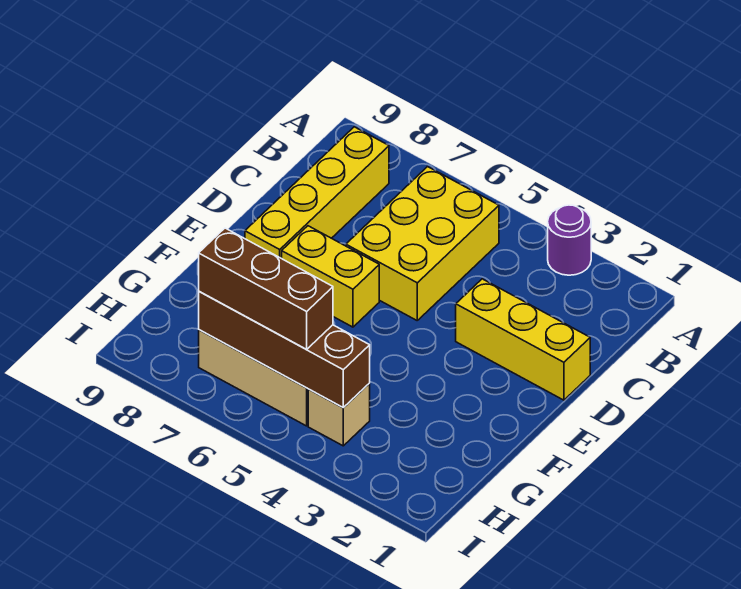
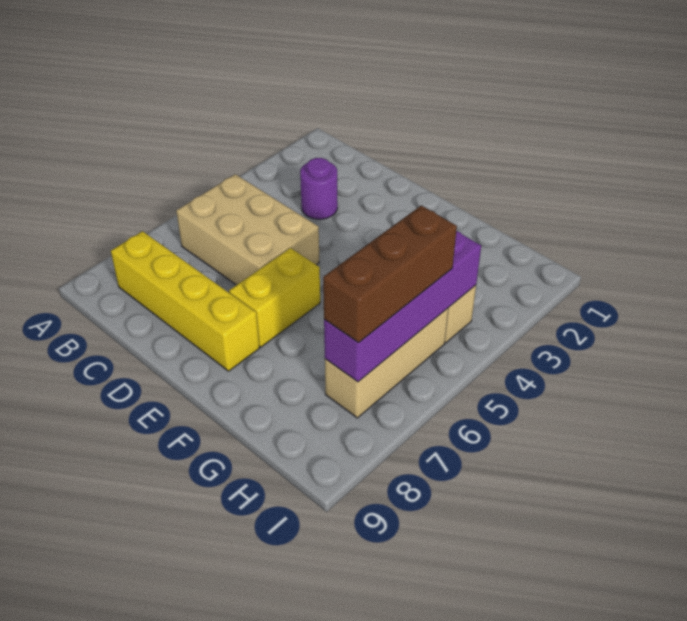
purple round brick A3 level 1 -> purple round brick C3 level 1
yellow brick B5:D6 level 1 -> tan brick B5:D6 level 1
yellow brick D1:D3 level 1 -> none
brown brick H4:H7 level 2 -> purple brick H4:H7 level 2

